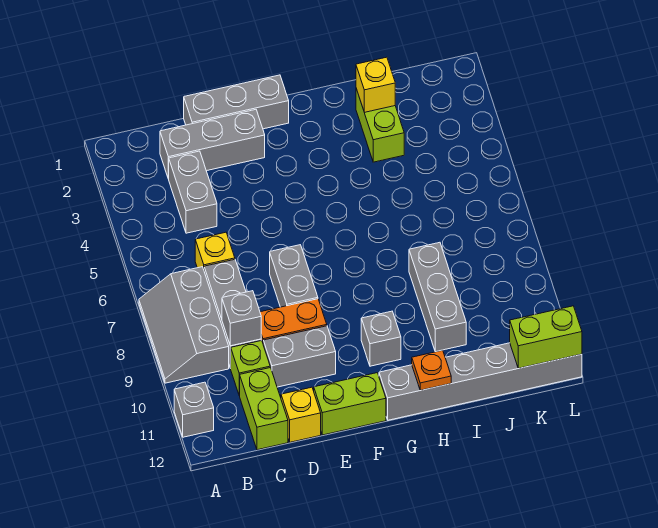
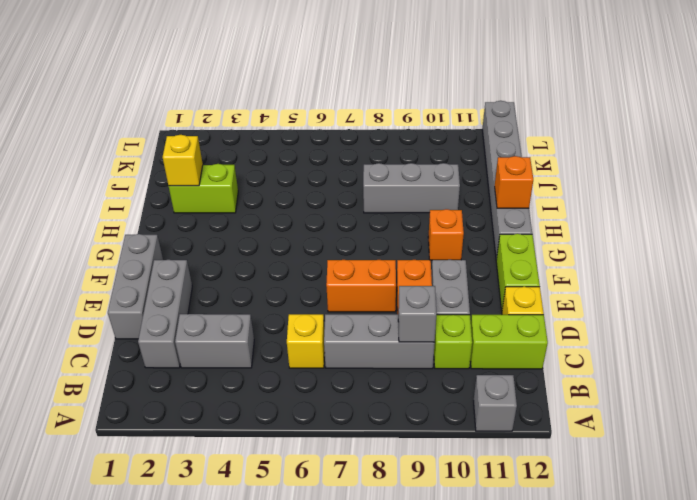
grey slope A7:B9 level 1 top B -> none
grey brick E7:E8 level 1 -> orange brick E7:E8 level 1
grey brick G10 level 1 -> orange brick G10 level 1
orange plate H12 level 2 -> orange brick H12 level 2
lime brick K12:L12 level 2 -> none

